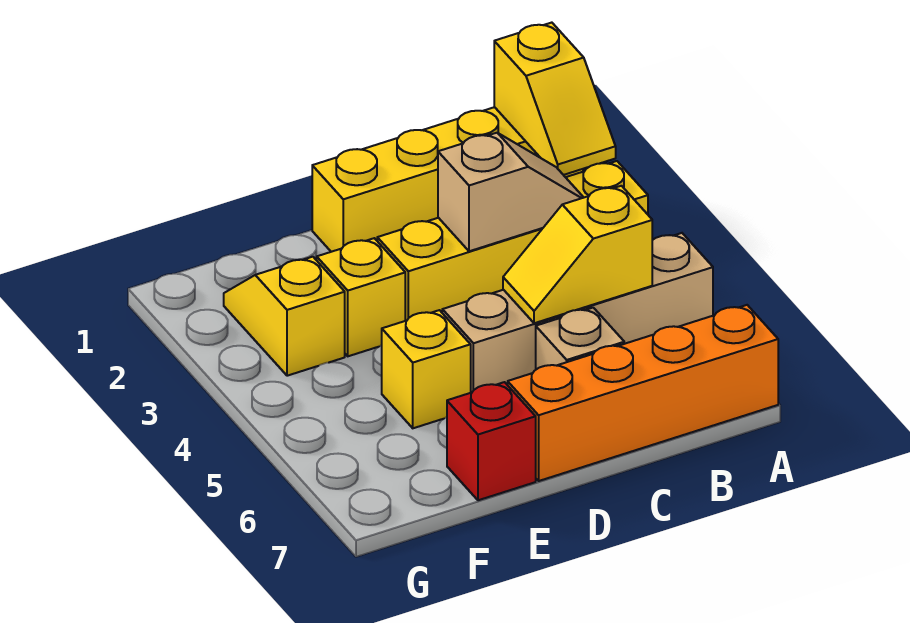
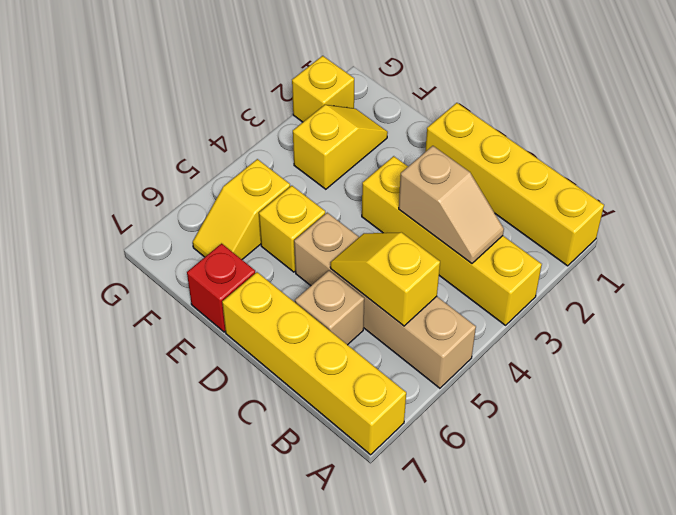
yellow slope A1:A2 level 2 top 1 -> yellow slope F5:F6 level 1 top 5
orange brick A7:D7 level 1 -> yellow brick A7:D7 level 1
yellow brick E3 level 1 -> yellow brick G2 level 1

